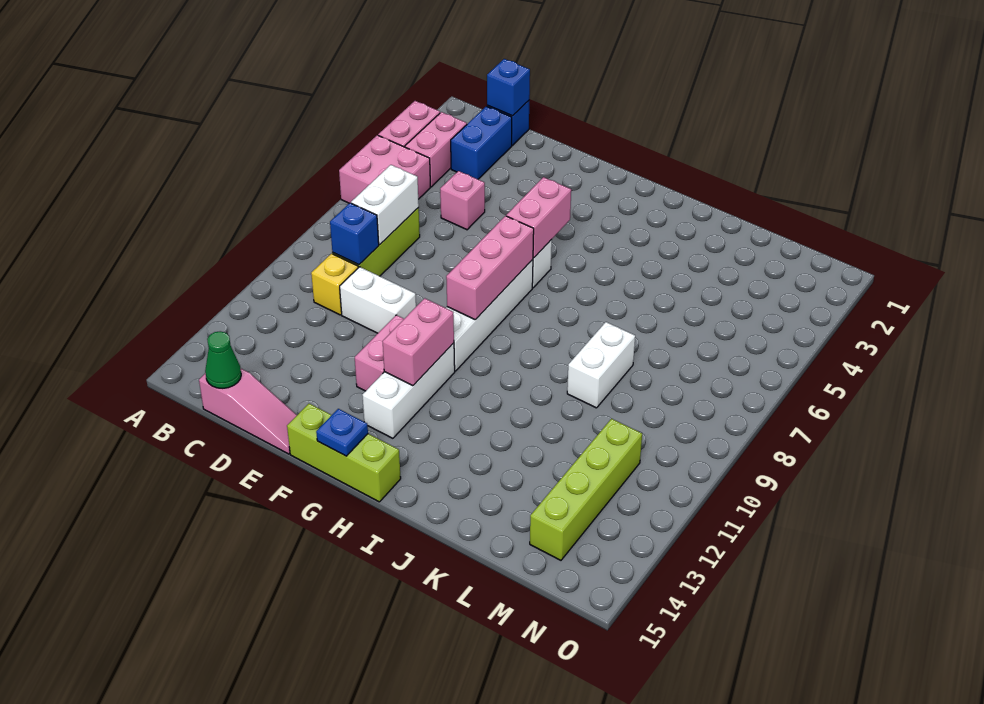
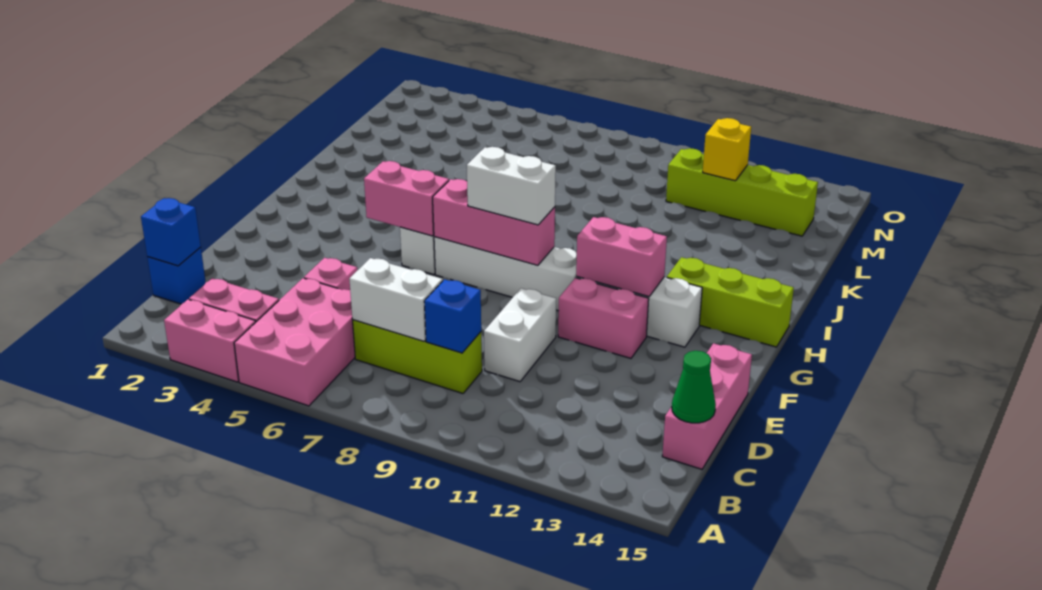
pink brick A5:B6 level 1 -> pink brick A5:C6 level 1
blue brick C2:C3 level 1 -> none
yellow brick C10 level 1 -> yellow brick M12 level 2
pink slope C15:E15 level 1 top C -> pink brick C15:E15 level 1
lime brick F15:H15 level 1 -> lime brick H13:H15 level 1
blue plate G15 level 2 -> none
white brick K8:K9 level 1 -> white brick G8:G9 level 3

